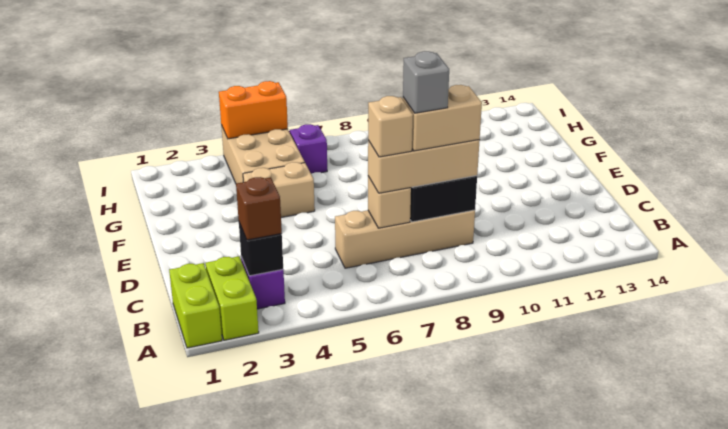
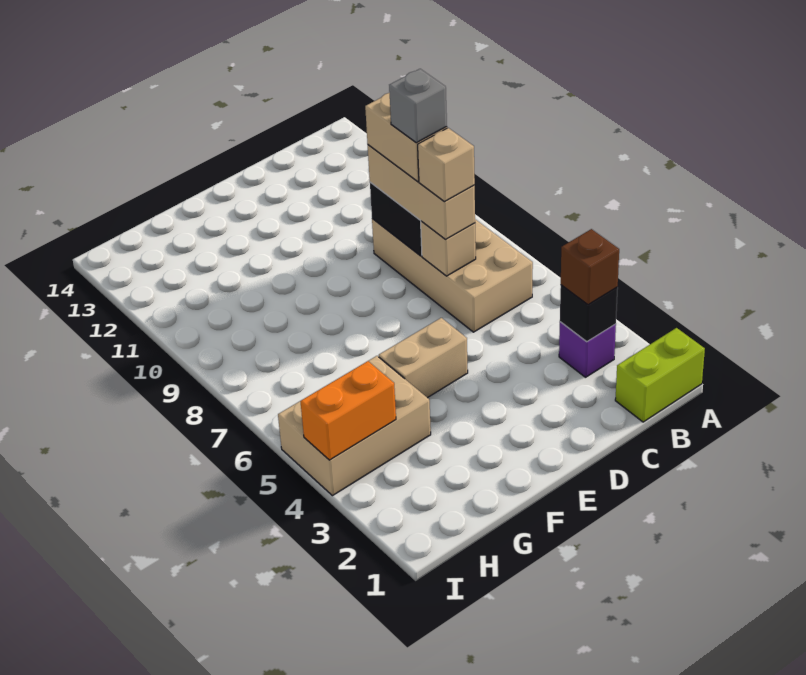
lime brick A2:B2 level 1 -> none
tan brick C6:C9 level 1 -> tan brick B6:C9 level 1
tan brick F4:F5 level 1 -> tan brick E5:F5 level 1
purple brick H6 level 1 -> none
orange brick I4:I5 level 2 -> orange brick H4:I4 level 2

